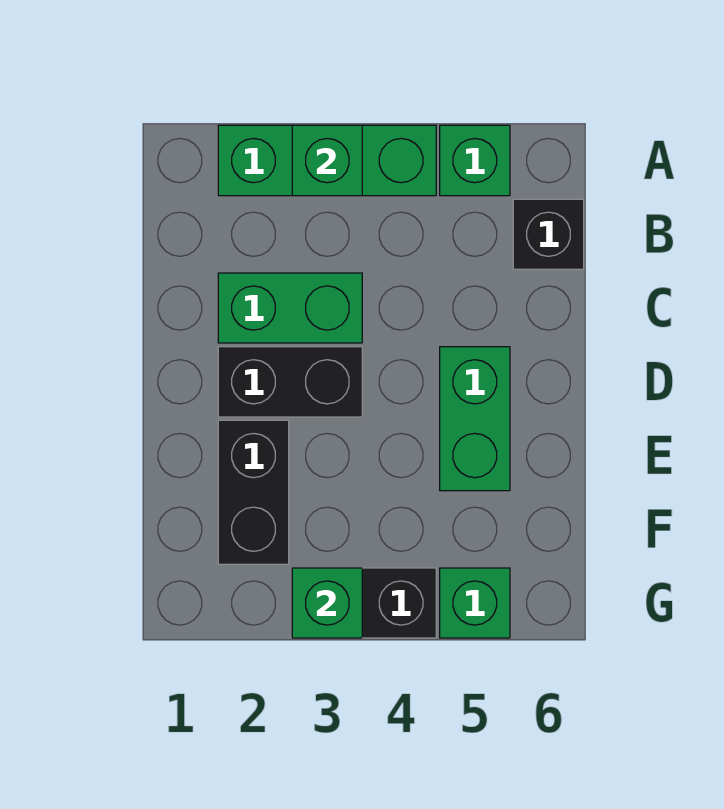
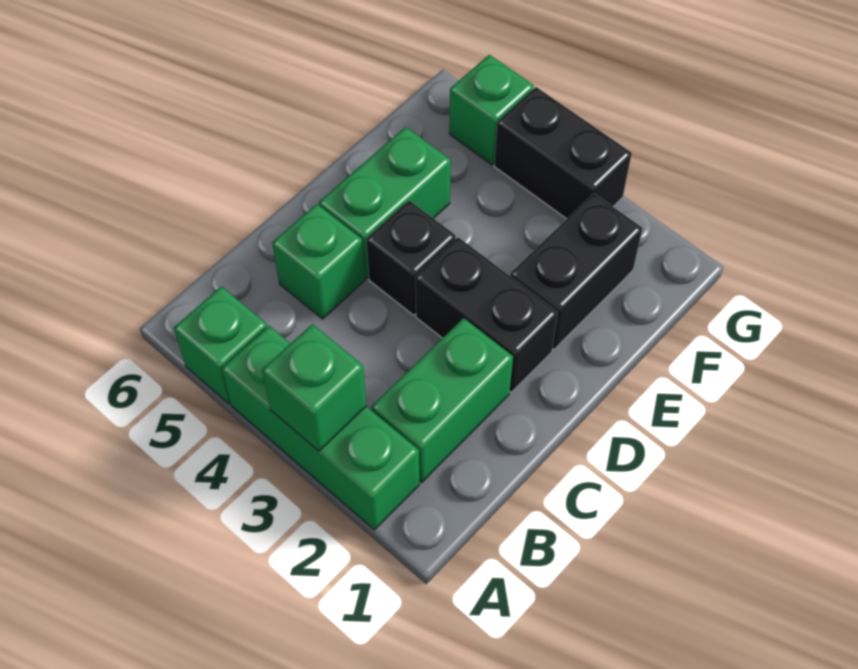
black brick B6 level 1 -> black brick D4 level 1
green brick C2:C3 level 1 -> green brick B2:C2 level 1
green brick G3 level 2 -> green brick C5 level 1

